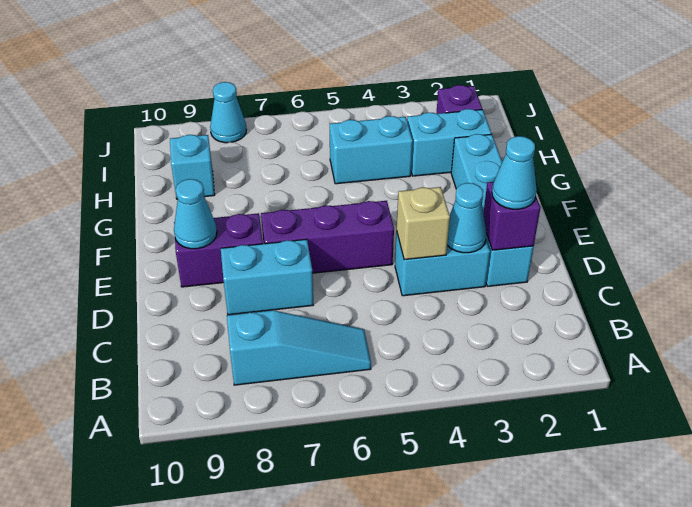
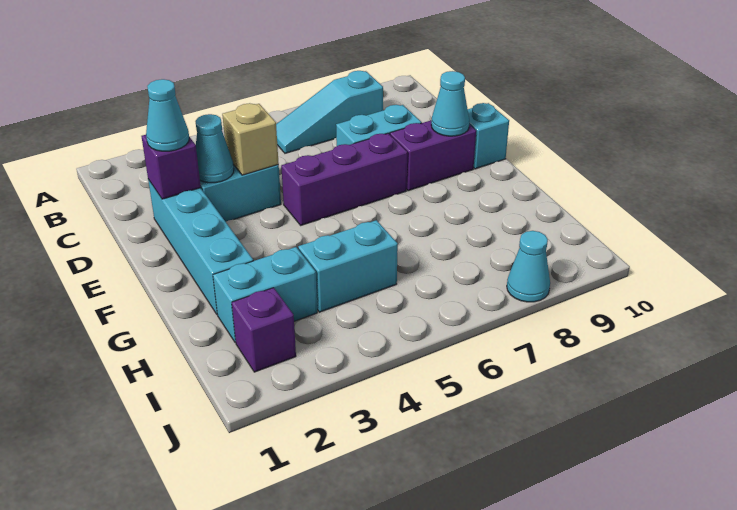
cyan brick H9 level 1 -> cyan brick E10 level 1

